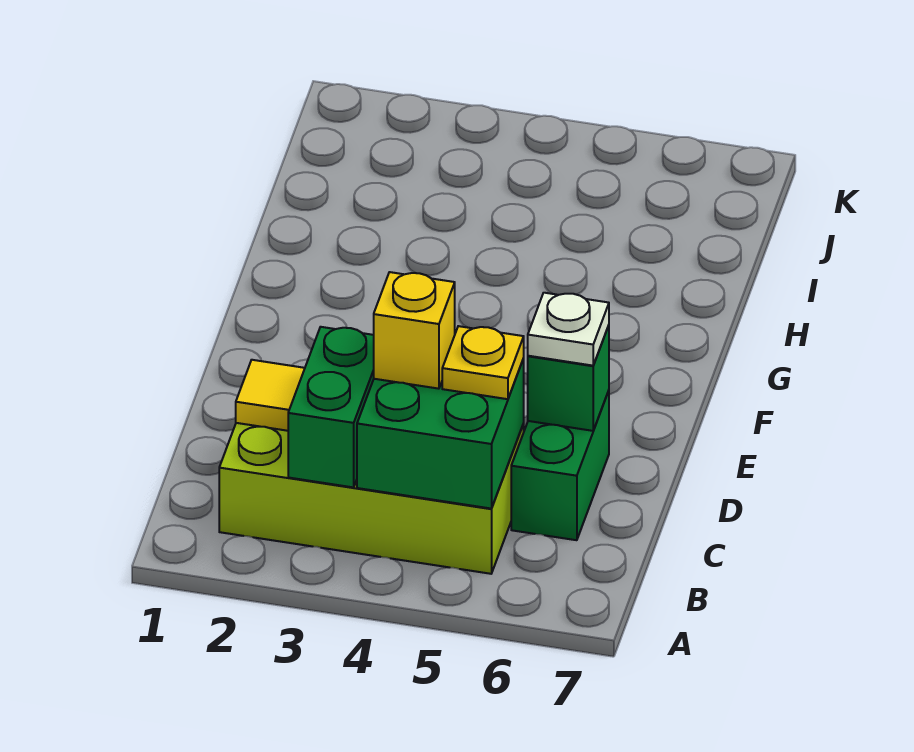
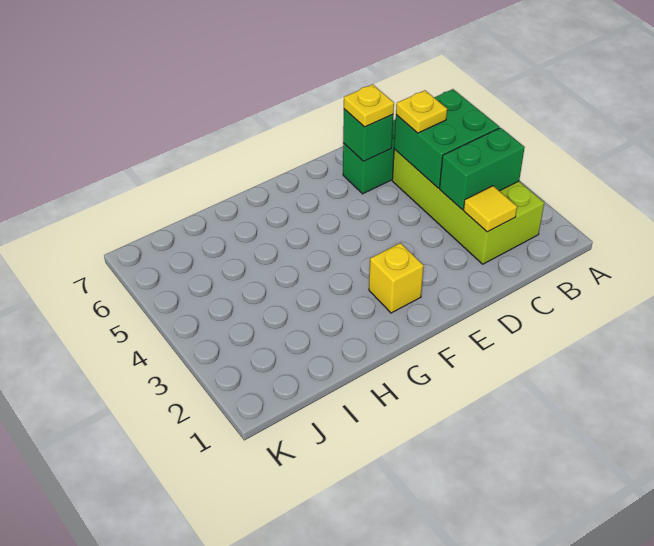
yellow brick C4 level 3 -> yellow brick F2 level 1
white plate D6 level 3 -> yellow plate D6 level 3

